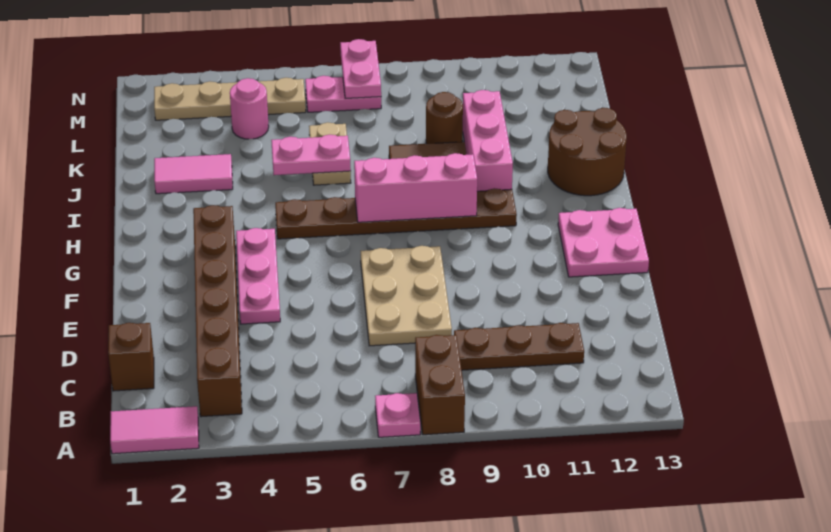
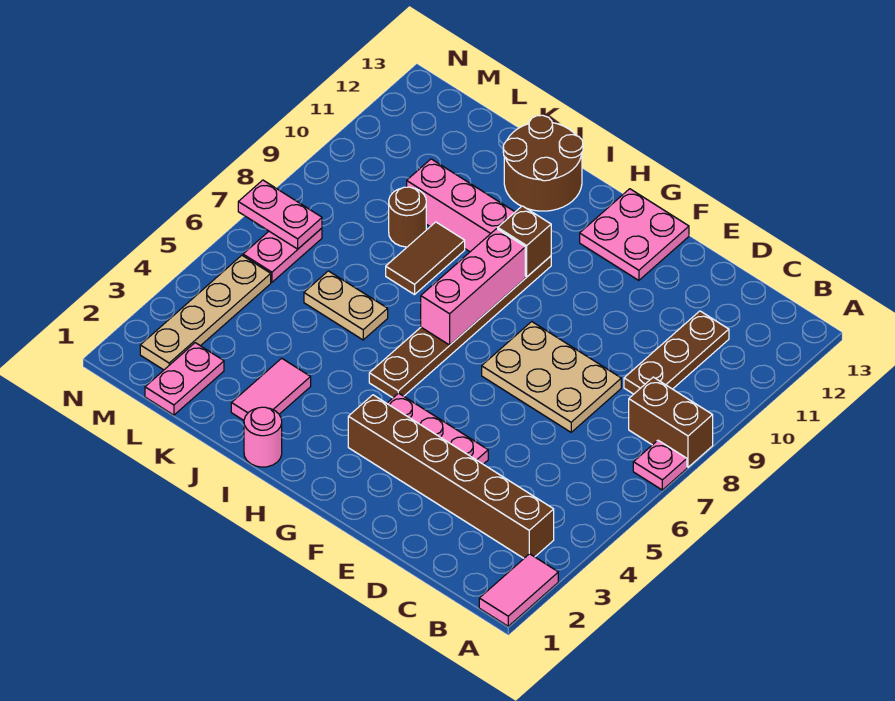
brown brick C1 level 1 -> brown brick H10 level 2
pink plate J5:J6 level 2 -> pink plate L1:L2 level 1
pink round brick L4 level 1 -> pink round brick I1 level 1

